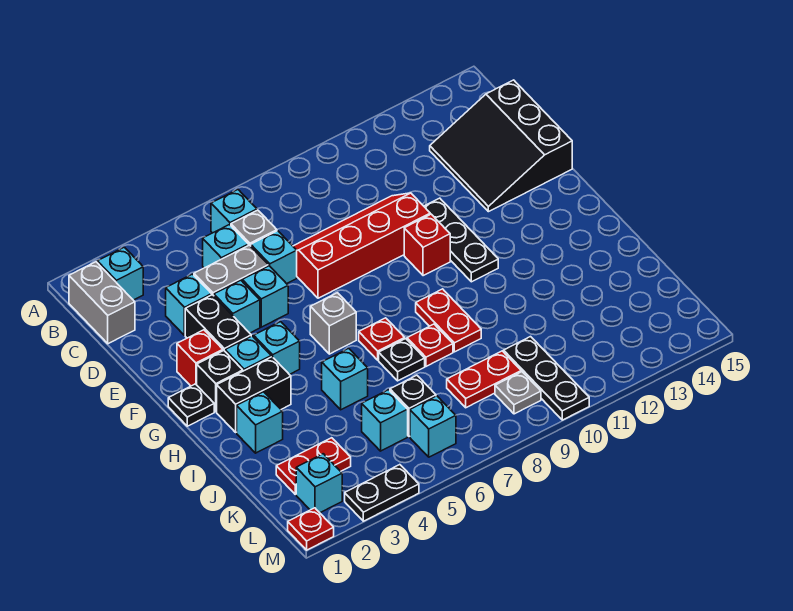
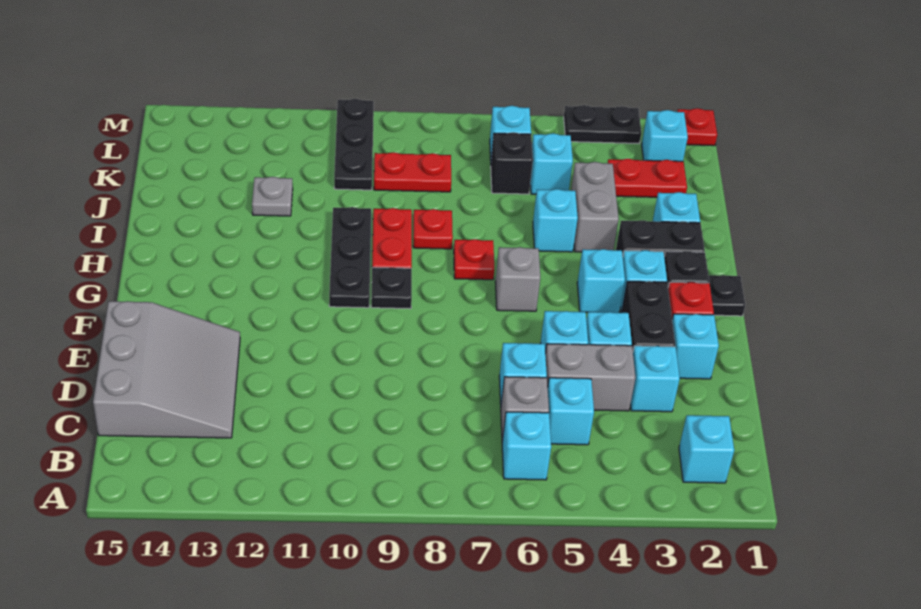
grey brick B1:C1 level 1 -> grey brick I4:J4 level 1
black slope C13:E15 level 1 top 15 -> grey slope C13:E15 level 1 top 15
red slope D7:E10 level 1 top E -> none
none -> cyan brick E2 level 1
black plate E11:G11 level 1 -> black plate G10:I10 level 1
red brick F10 level 1 -> none
black plate I7 level 1 -> black plate G9 level 1
grey plate L9 level 1 -> grey plate J12 level 1

